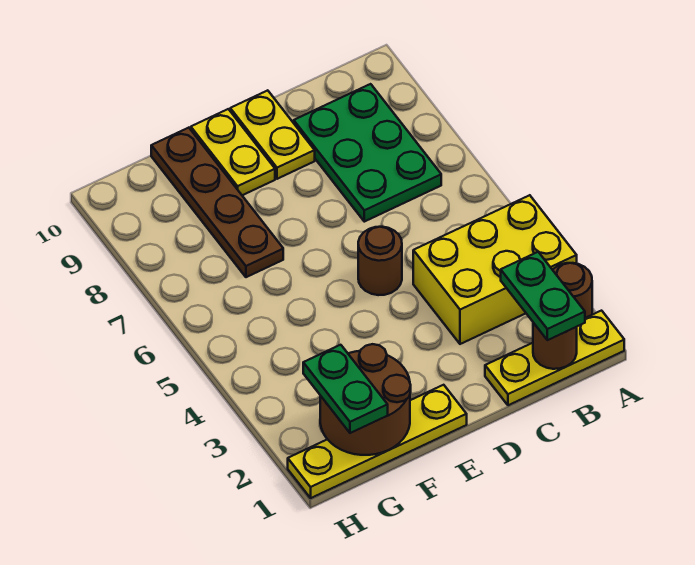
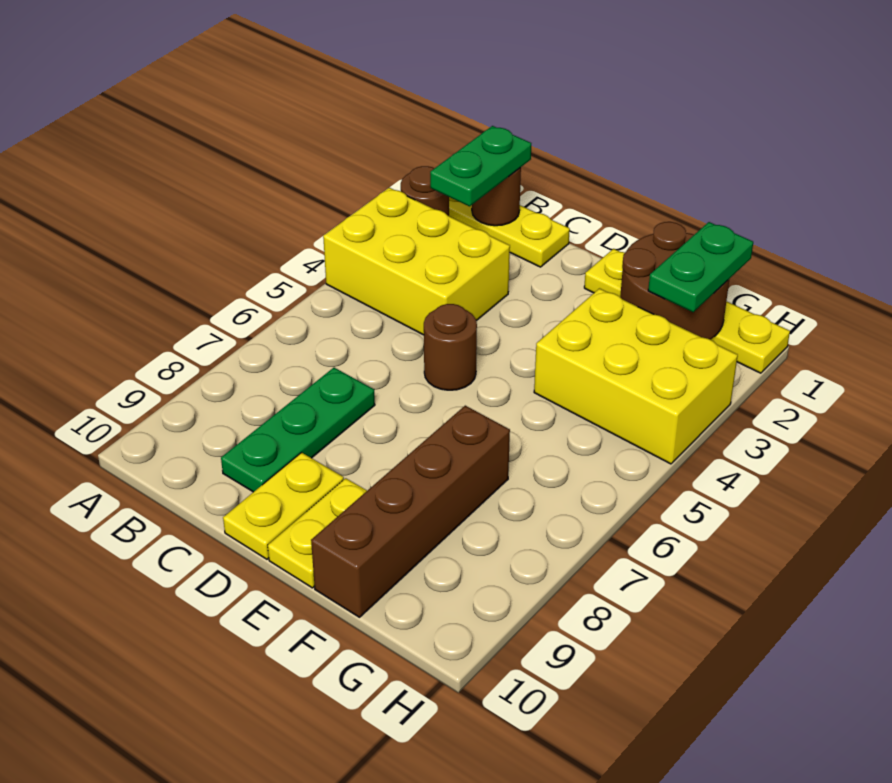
green plate B7:C9 level 1 -> green plate C7:C9 level 1
none -> yellow brick F3:H4 level 1
brown plate F7:F10 level 1 -> brown brick F7:F10 level 1

